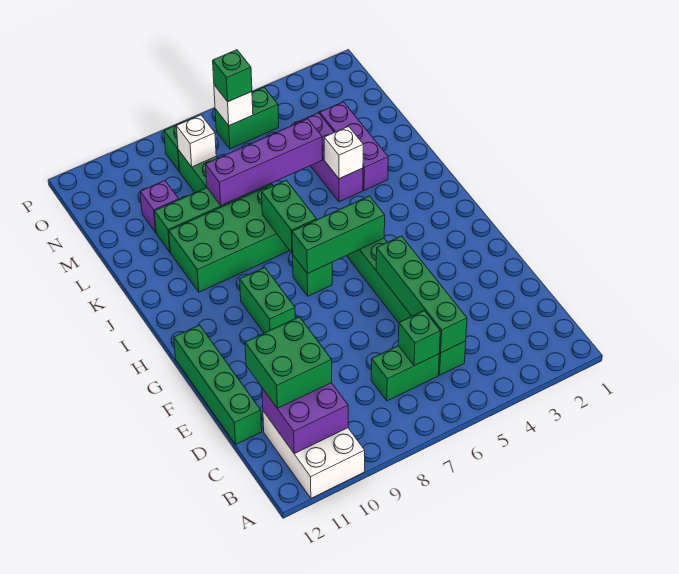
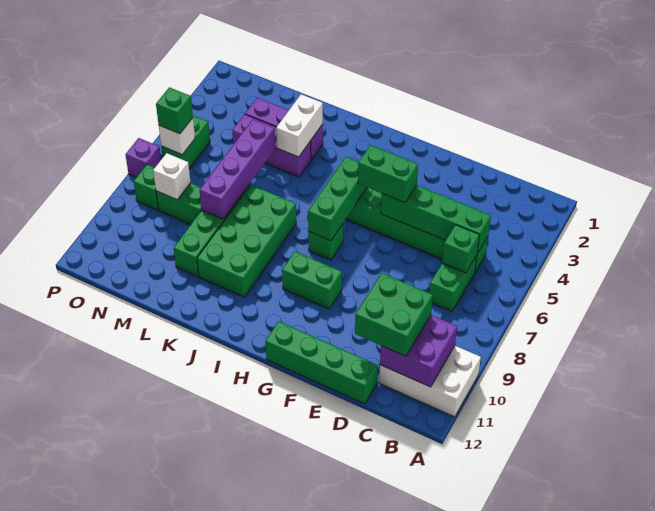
green brick I7:J7 level 2 -> green brick F5:G5 level 3
white brick K4 level 2 -> white brick K3:K4 level 2
purple brick M10 level 1 -> purple brick P7 level 1

